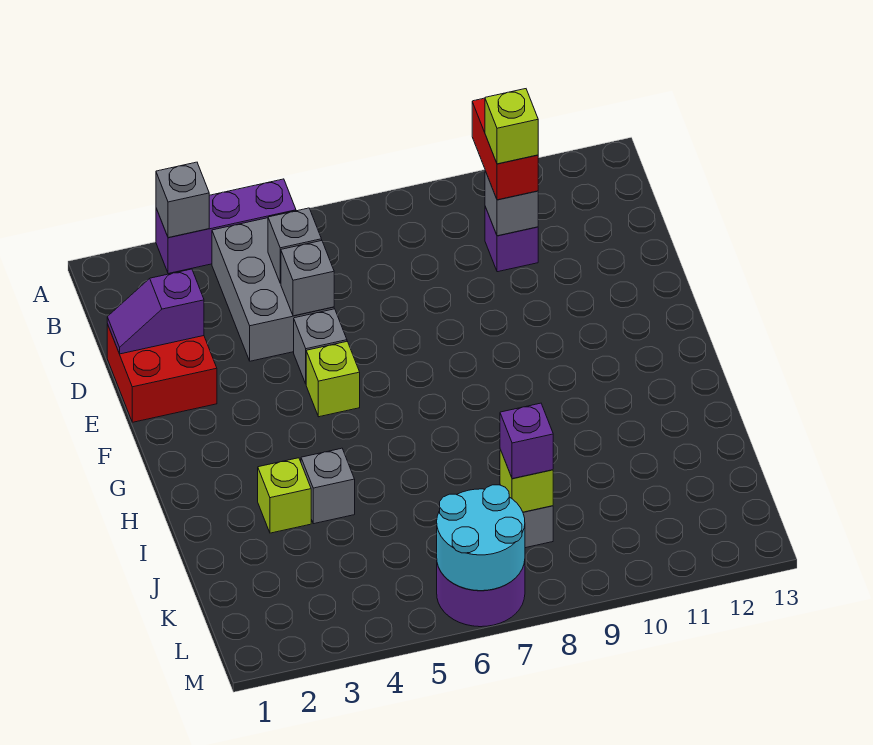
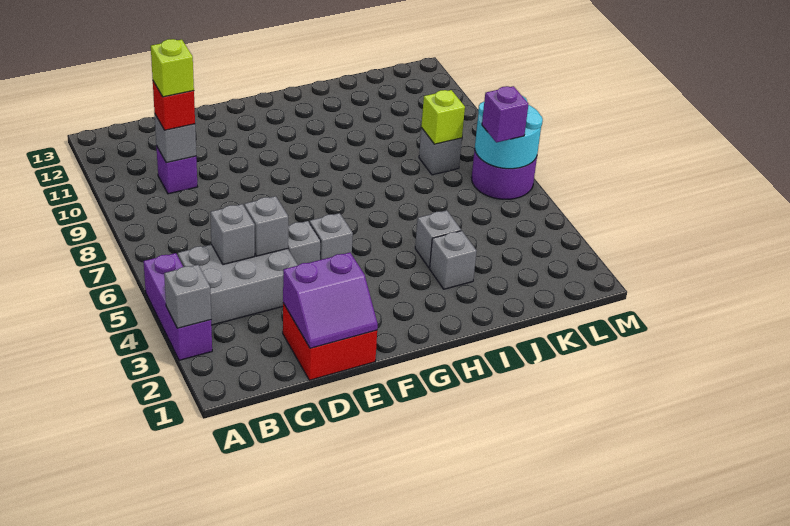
red brick B10:C10 level 3 -> red brick C10 level 3
purple slope D1:D2 level 2 top 2 -> purple slope D1:E2 level 2 top 2
lime brick F5 level 1 -> grey brick F5 level 1
lime brick I3 level 1 -> grey brick I3 level 1
purple brick K8 level 3 -> purple brick L6 level 3

